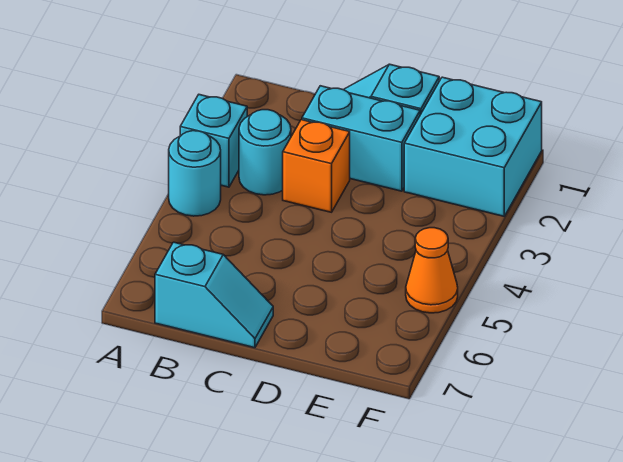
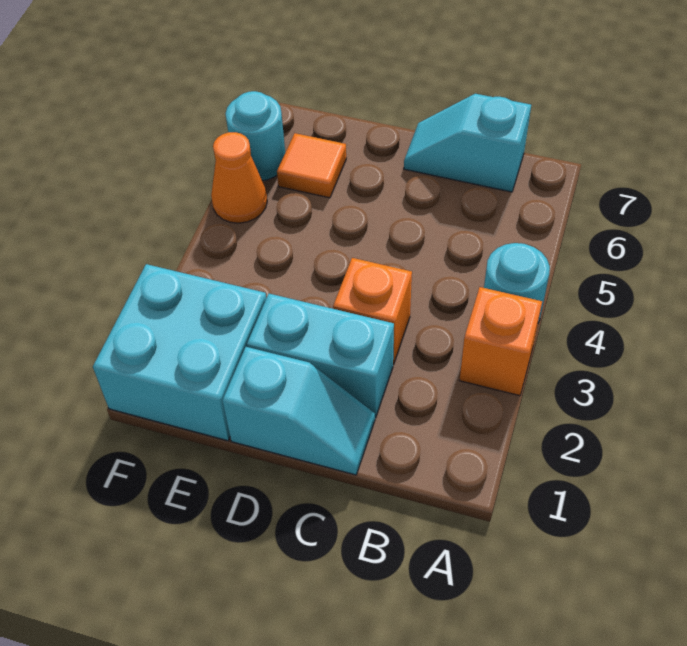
cyan brick A3 level 1 -> orange brick A3 level 1
cyan round brick B3 level 1 -> cyan round brick F6 level 1
none -> orange tile E6 level 1

